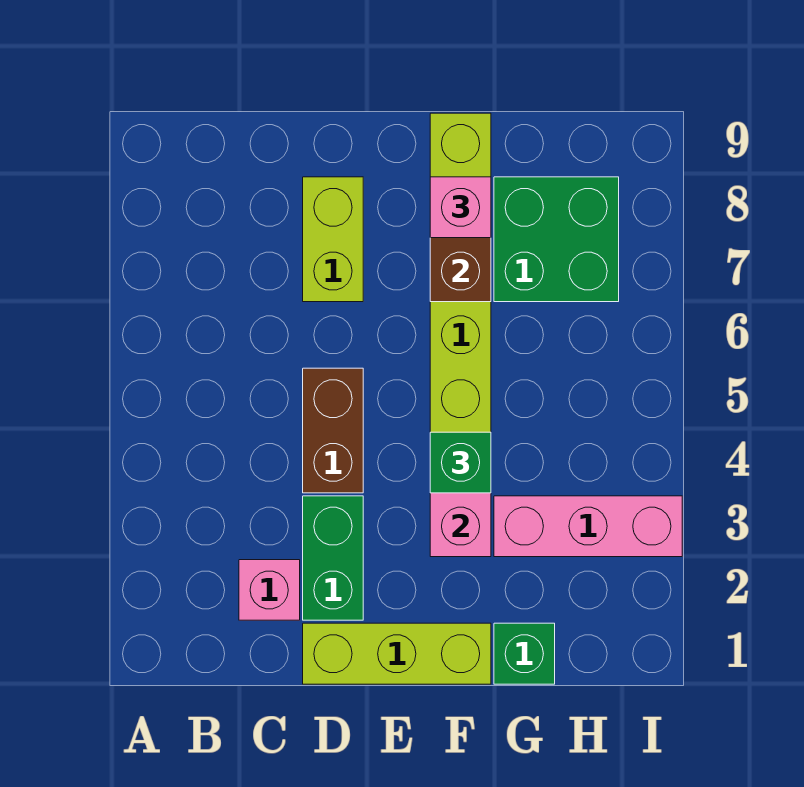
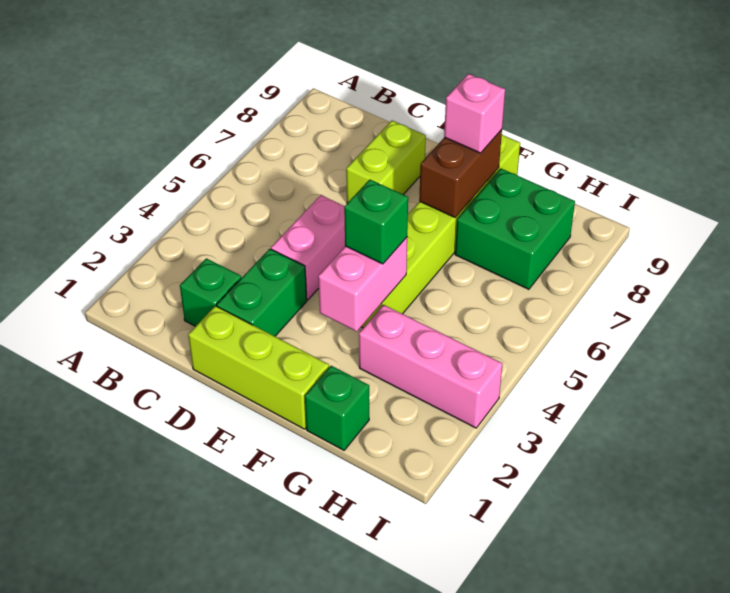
pink brick C2 level 1 -> green brick C2 level 1
brown brick D4:D5 level 1 -> pink brick D4:D5 level 1

